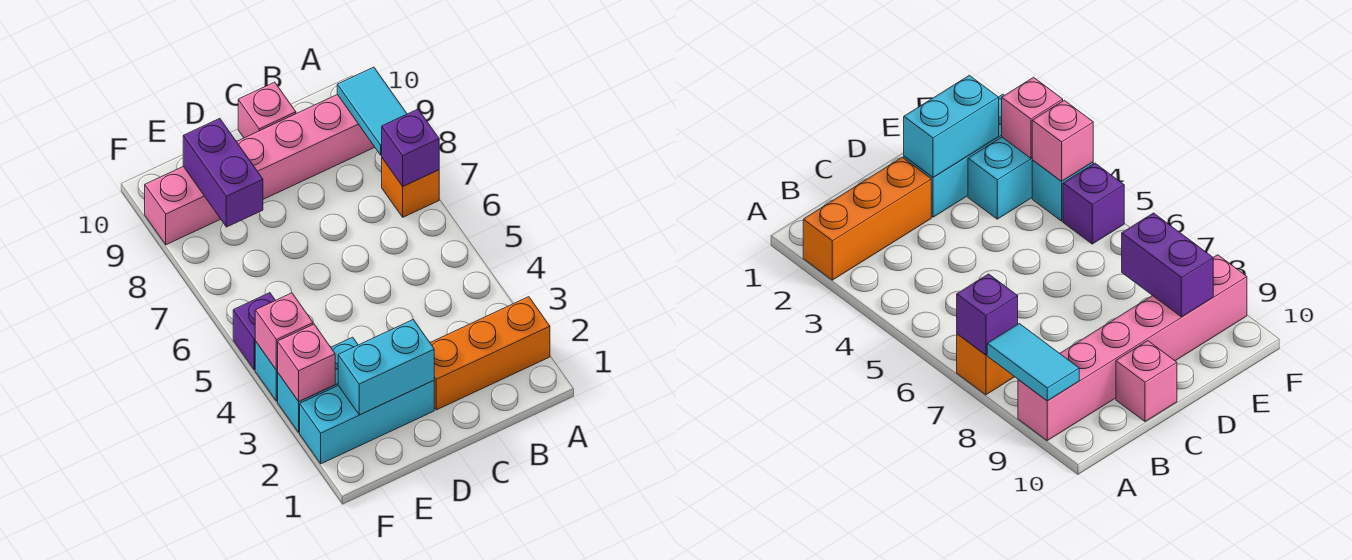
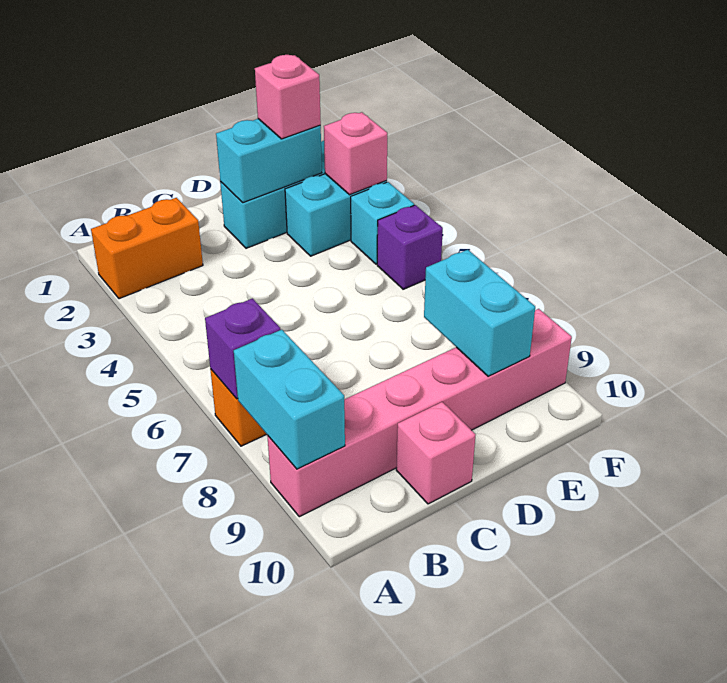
orange brick A2:C2 level 1 -> orange brick A2:B2 level 1
cyan tile A8:A9 level 2 -> cyan brick A8:A9 level 2
purple brick E8:E9 level 2 -> cyan brick E8:E9 level 2
pink brick F4 level 2 -> pink brick E2 level 3

